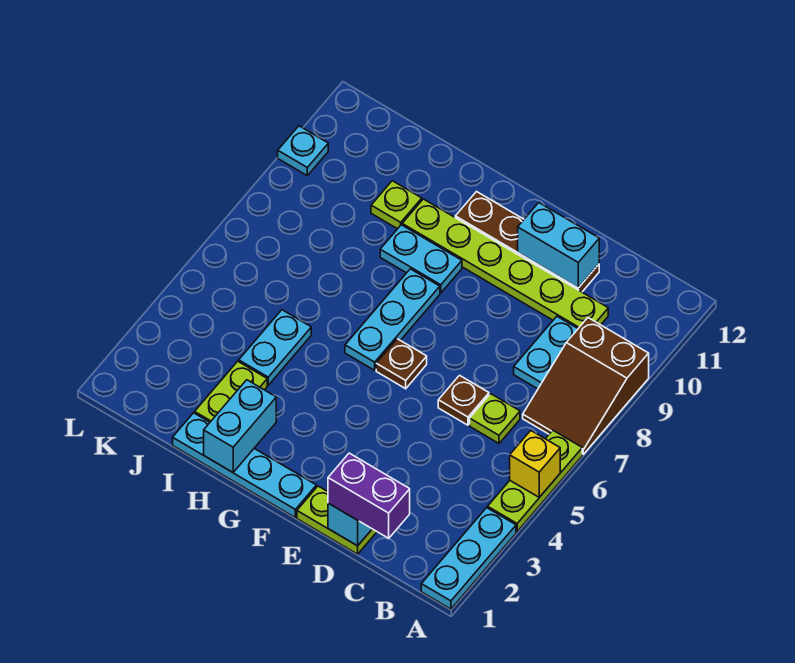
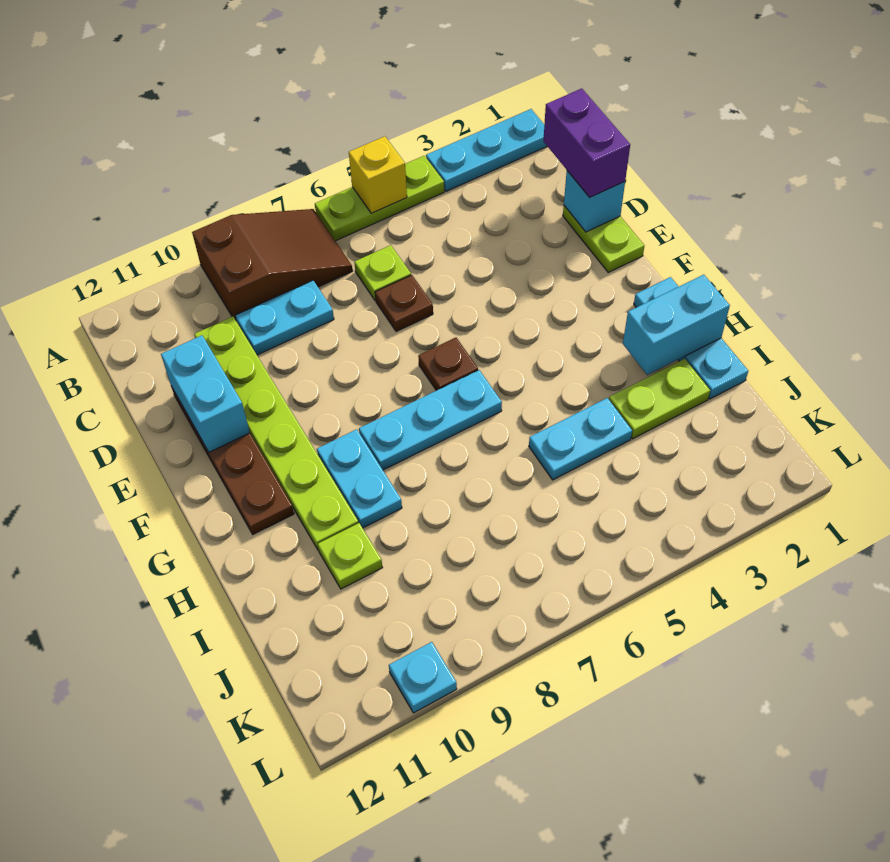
cyan plate F1:I1 level 1 -> cyan plate G1:I1 level 1

